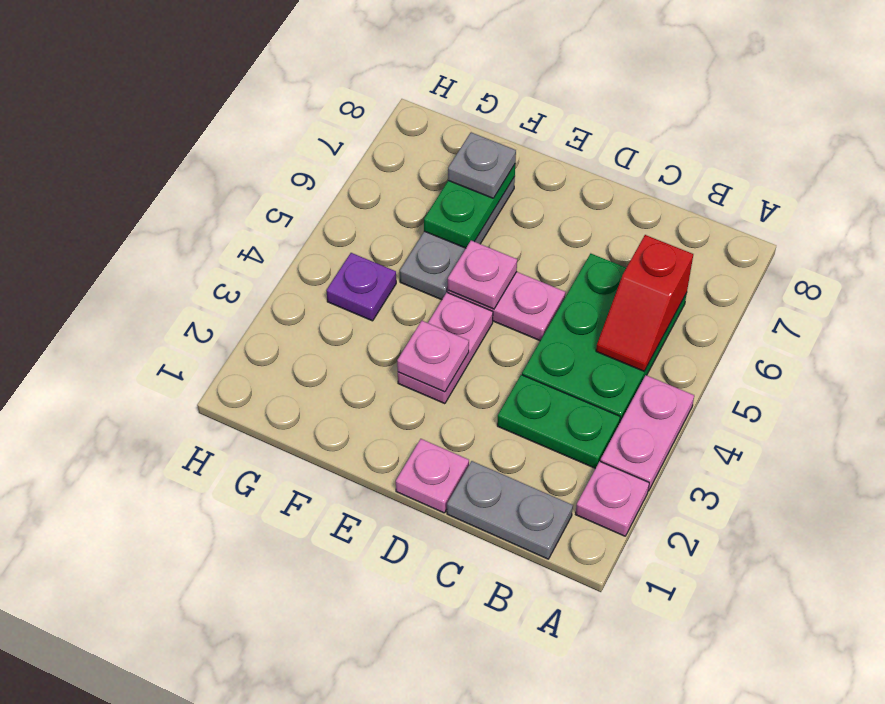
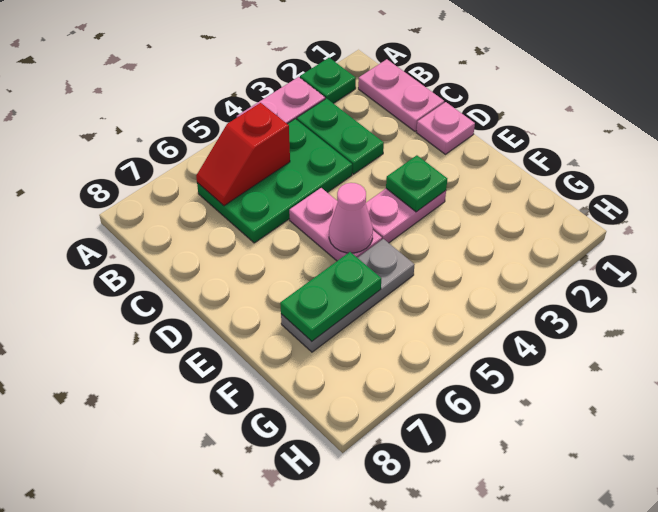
pink plate A2 level 1 -> green plate A2 level 1
grey plate B1:C1 level 1 -> pink plate B1:C1 level 1
red slope B5:B6 level 2 top 6 -> red slope B5:B6 level 2 top 5
pink plate E3 level 2 -> green plate E3 level 2
pink plate E5 level 2 -> pink cone E5 level 2
grey plate F7 level 3 -> none
purple plate G4 level 1 -> none

